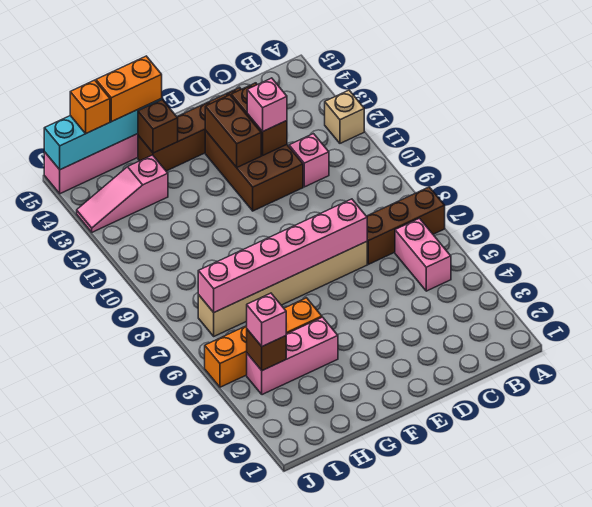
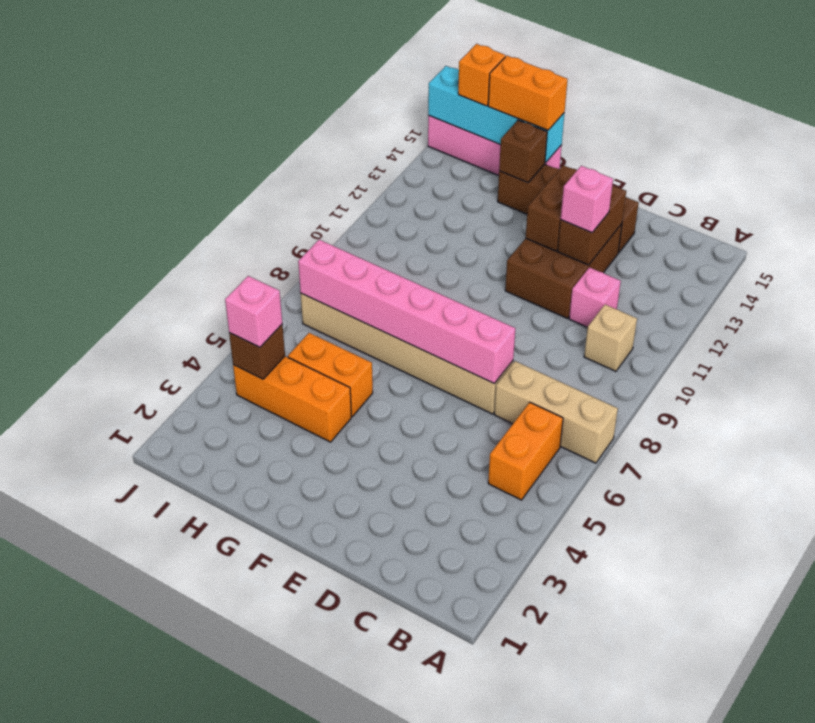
brown brick A7:C7 level 1 -> tan brick A7:C7 level 1
tan brick A12 level 1 -> tan brick B10 level 1
pink brick B5:B6 level 1 -> orange brick B5:B6 level 1
pink brick G4:I4 level 1 -> orange brick G4:I4 level 1
orange brick G5:J5 level 1 -> orange brick G5:H5 level 1
pink slope H13:J13 level 1 top H -> none

